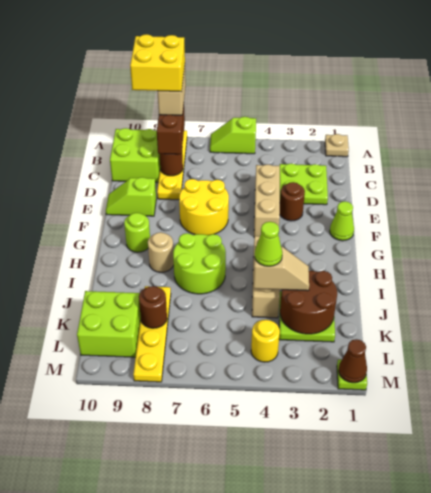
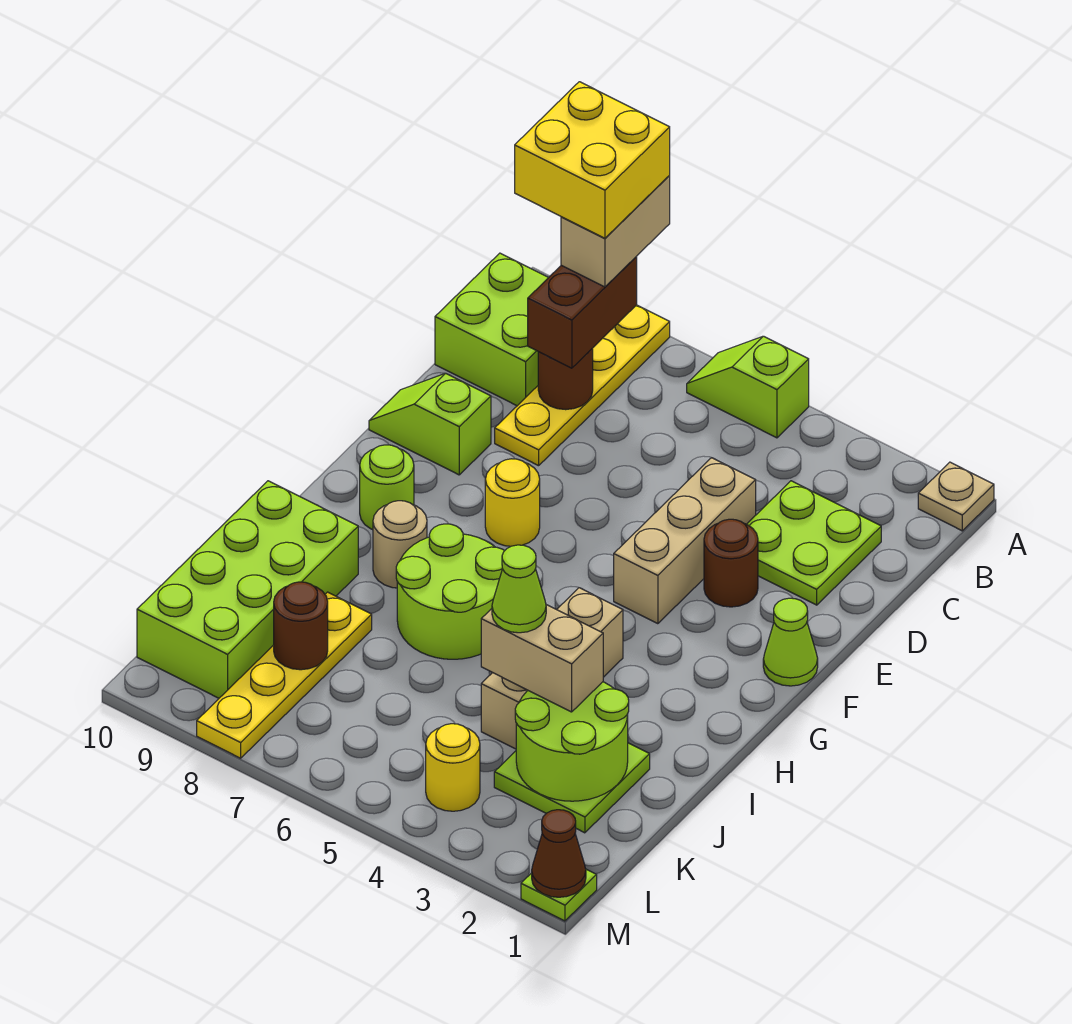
yellow round brick E6:F7 level 1 -> yellow round brick F7 level 1
brown round brick J2:K3 level 2 -> lime round brick J2:K3 level 2
tan slope J3:J4 level 3 top 4 -> tan brick J3:J4 level 3
lime brick K9:L10 level 1 -> lime brick I9:L10 level 1

